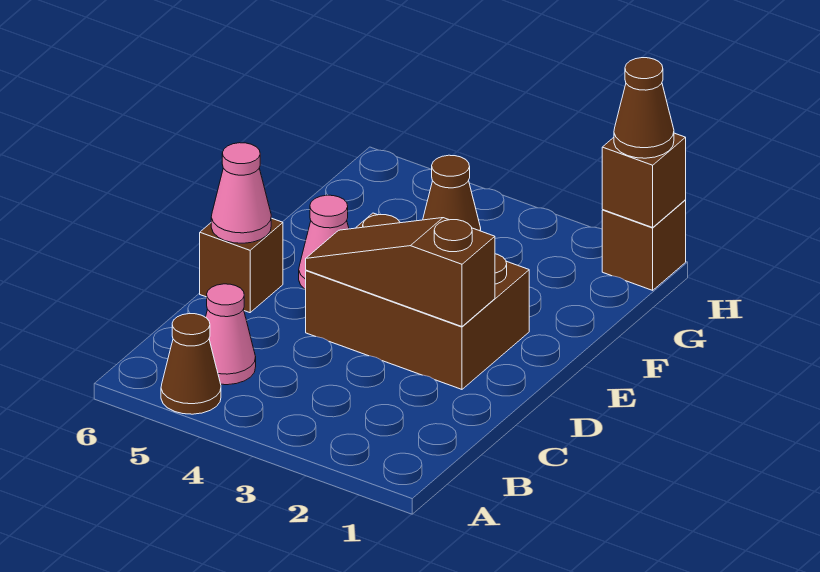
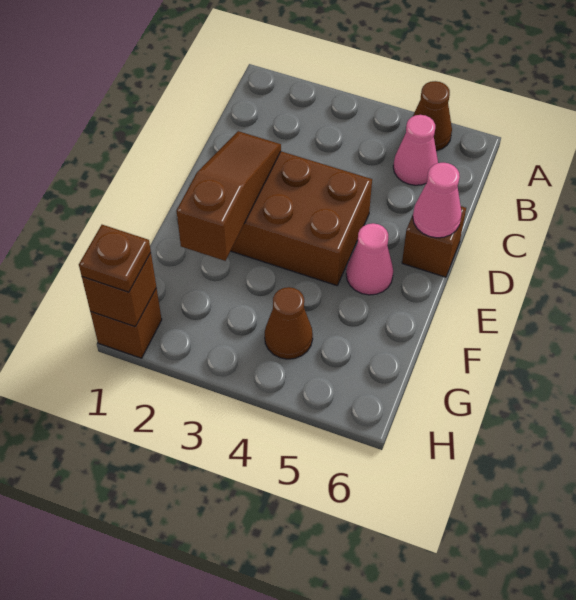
brown slope D2:D4 level 2 top 2 -> brown slope D2:F2 level 2 top F
brown cone H1 level 3 -> brown plate H1 level 3

